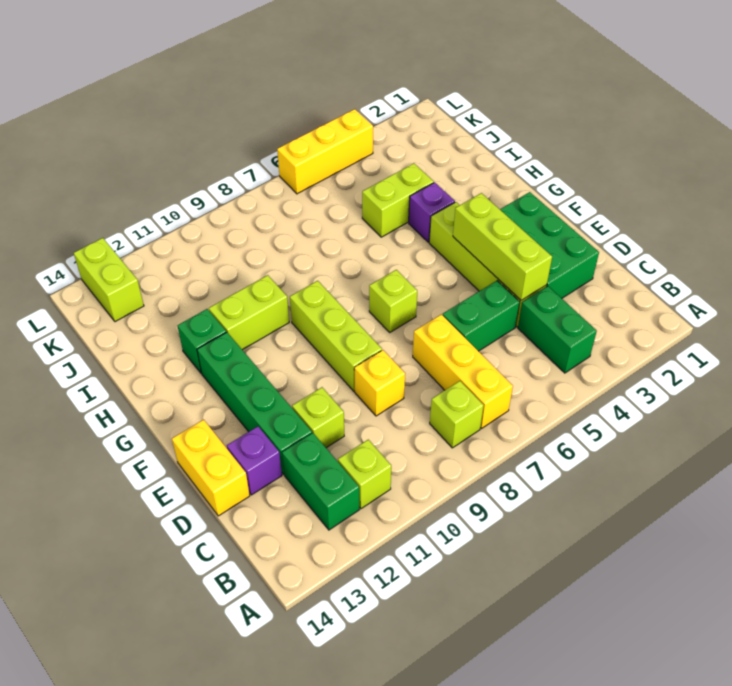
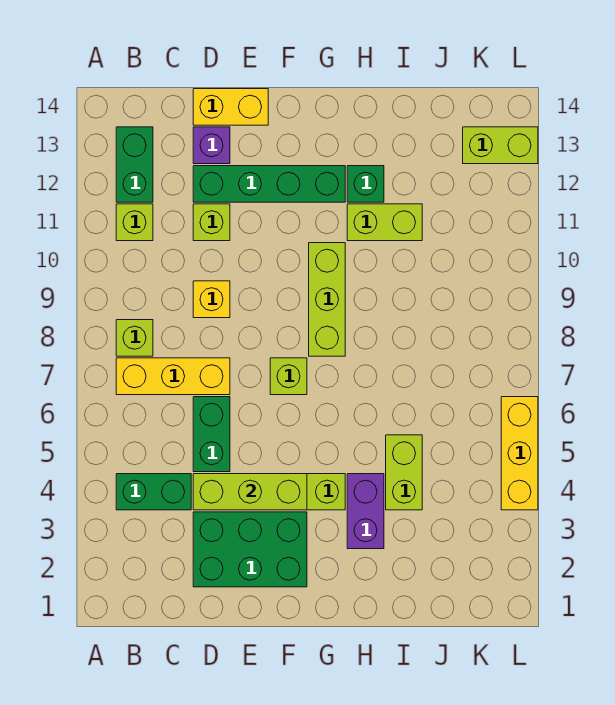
green brick B12:C12 level 1 -> green brick B12:B13 level 1
lime brick E9:G9 level 1 -> lime brick G8:G10 level 1
purple brick H4 level 1 -> purple brick H3:H4 level 1
lime brick H10:H11 level 1 -> lime brick H11:I11 level 1

